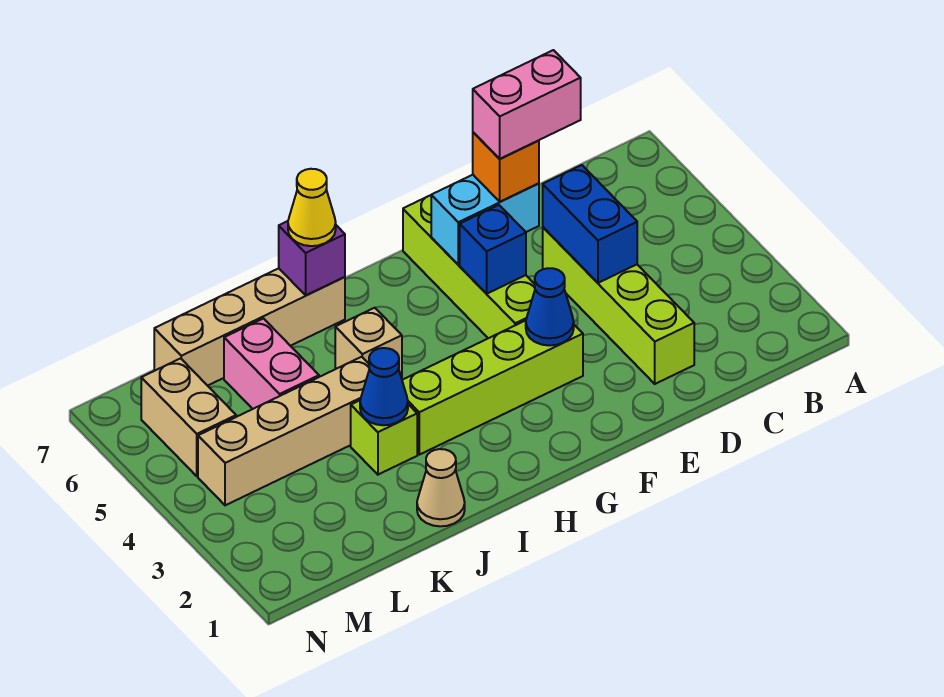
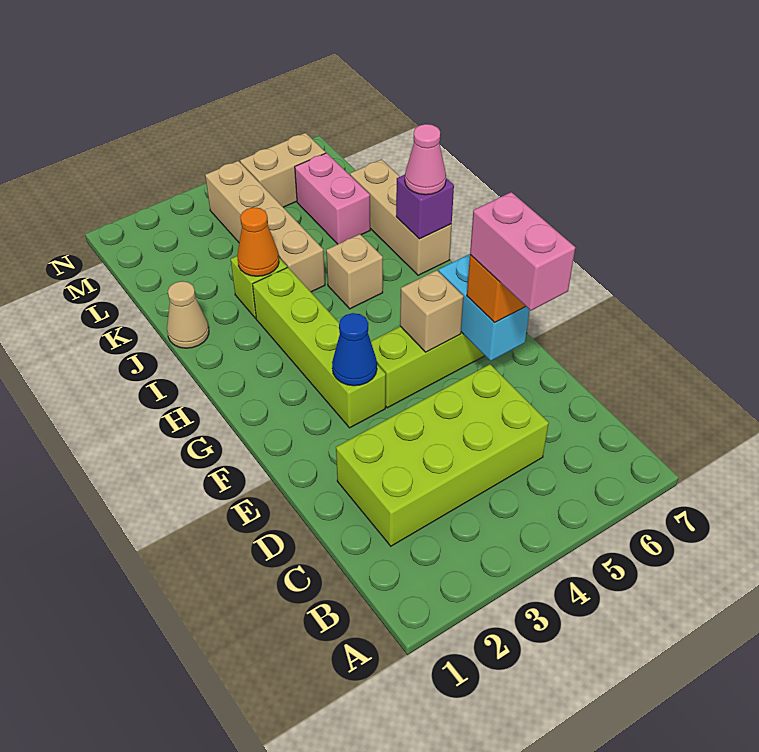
lime brick D2:D5 level 1 -> lime brick C2:D5 level 1
blue brick D4:D5 level 2 -> none
blue brick F5 level 2 -> tan brick F5 level 2
tan brick I7:L7 level 1 -> tan brick I7:K7 level 1
yellow cone I7 level 3 -> pink cone I7 level 3
blue cone J3 level 2 -> orange cone J3 level 2
pink brick K5:K6 level 1 -> pink brick K6:L6 level 1

